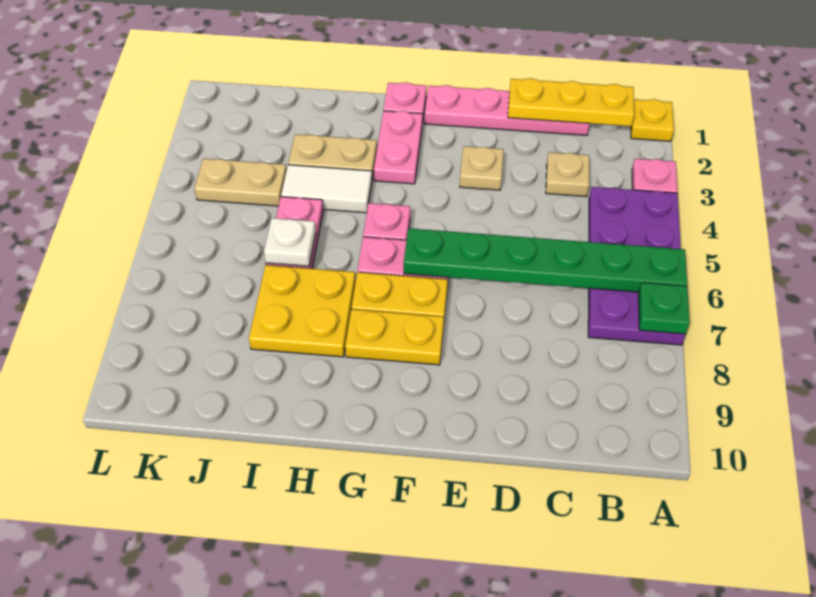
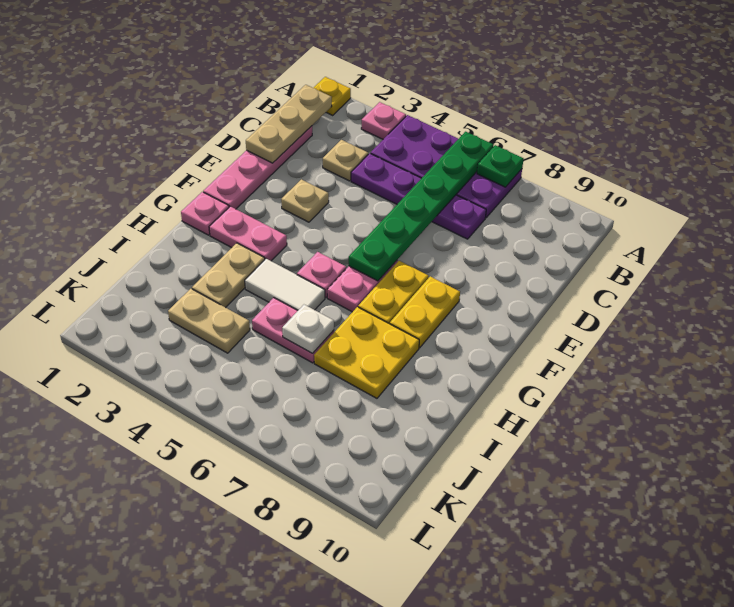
yellow plate B1:D1 level 2 -> tan plate B1:D1 level 2
none -> purple plate C4:C7 level 1
white tile H4:I4 level 1 -> white tile H4:H5 level 1
tan plate J4:K4 level 1 -> tan plate J3:J4 level 1

